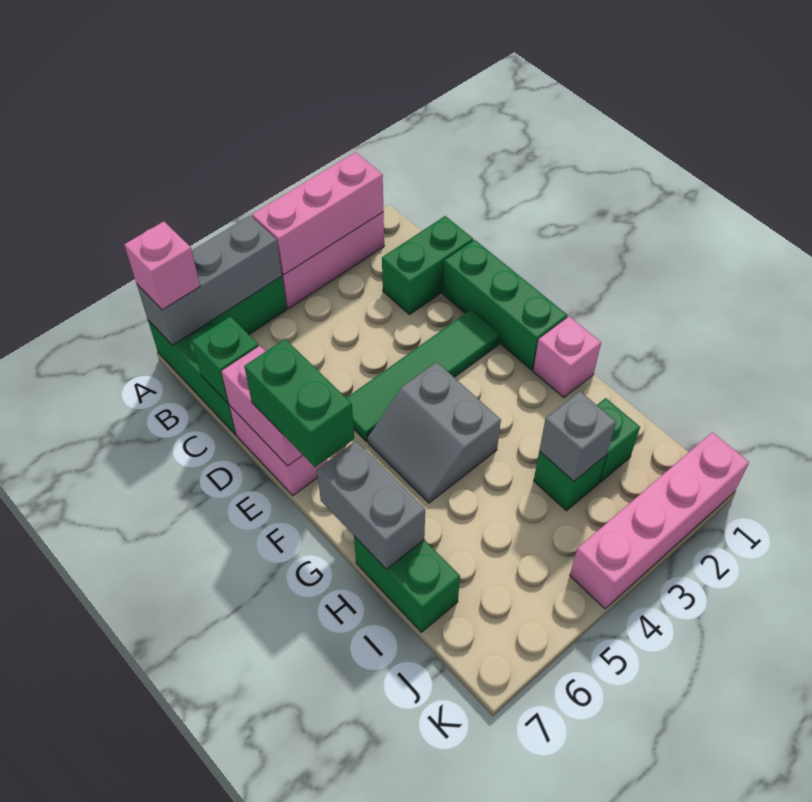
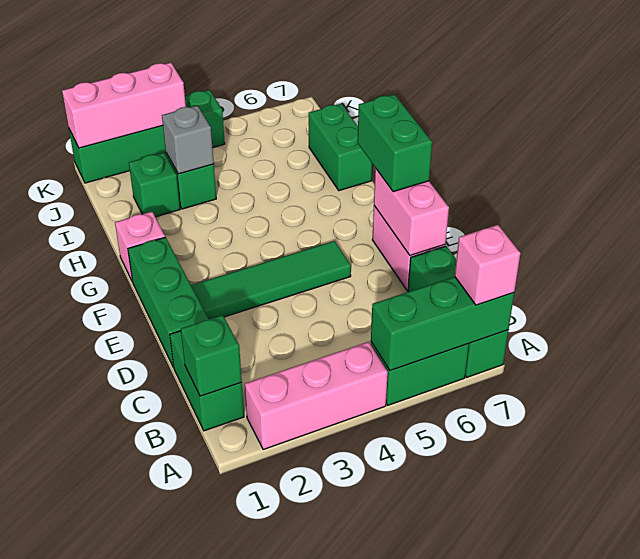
pink brick A2:A4 level 2 -> pink brick K1:K3 level 2
grey brick A5:A7 level 2 -> green brick A5:A7 level 2
green brick C1:C2 level 1 -> green brick B1:C1 level 1
green brick C7 level 2 -> green brick B1 level 2
grey slope F4:G5 level 1 top 4 -> none
grey brick G7:H7 level 2 -> none
pink brick K1:K4 level 1 -> green brick K1:K4 level 1

